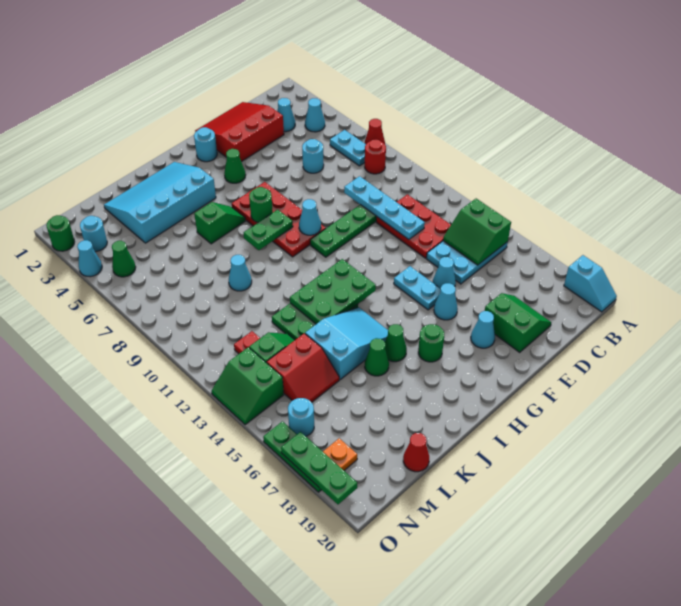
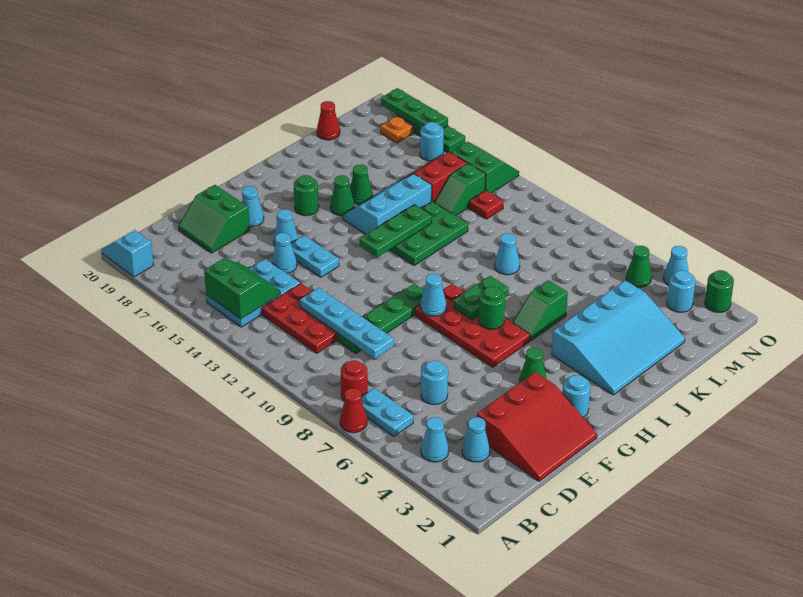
green plate H12:J13 level 2 -> green plate H13:J13 level 2
cyan slope I14:K15 level 1 top K -> cyan slope I14:K15 level 1 top 14

